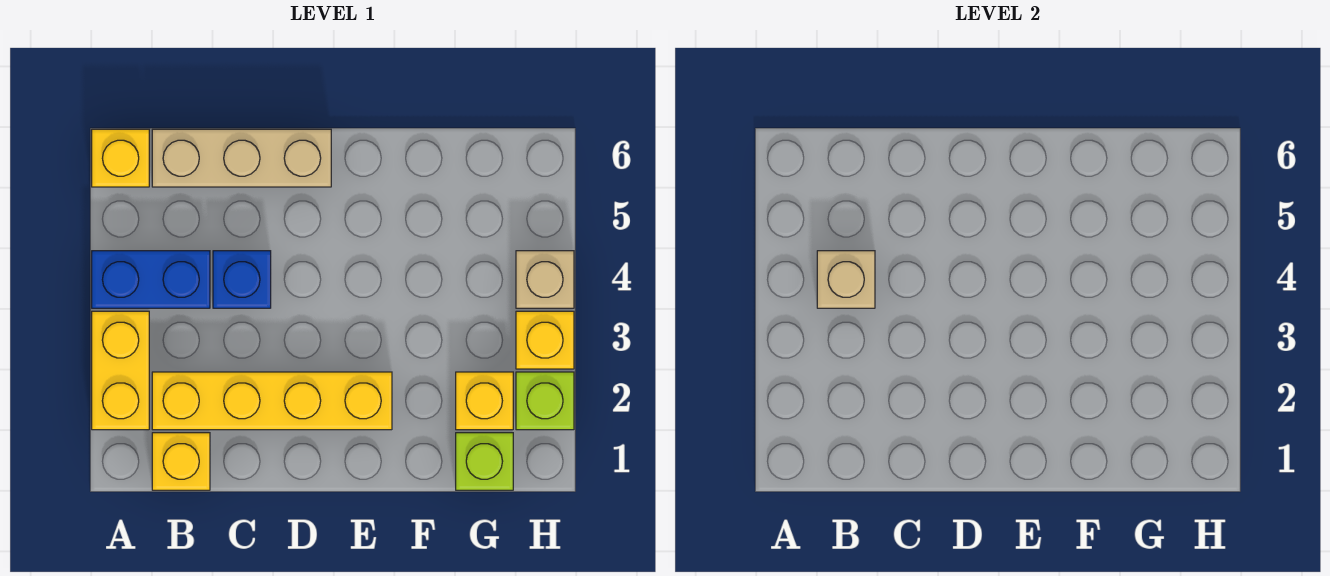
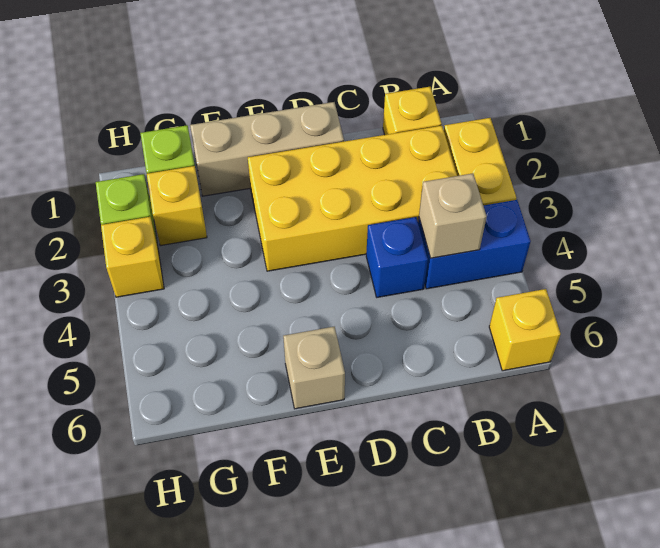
yellow brick B2:E2 level 1 -> yellow brick B2:E3 level 1
tan brick B6:D6 level 1 -> tan brick D1:F1 level 1
tan brick H4 level 1 -> tan brick E6 level 1

